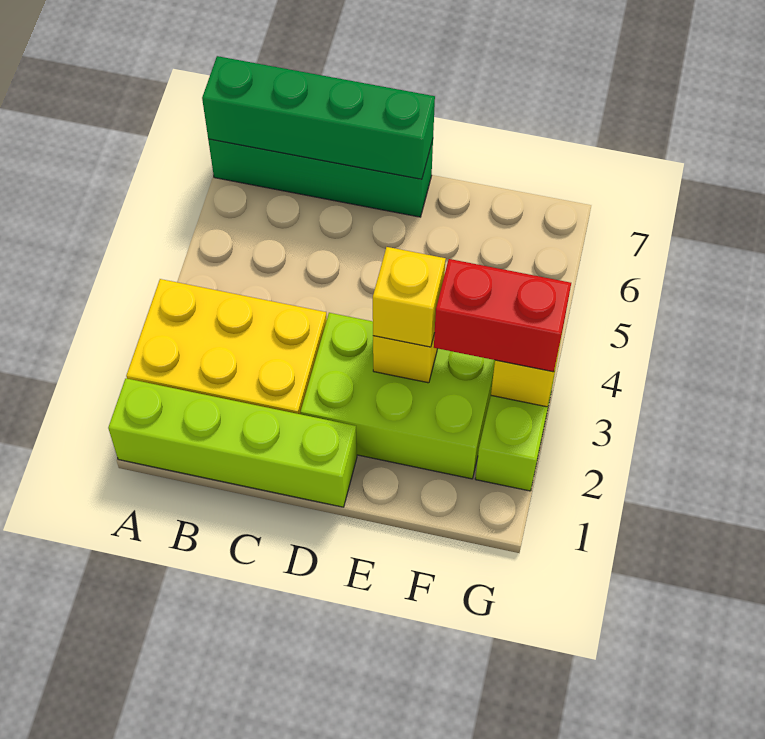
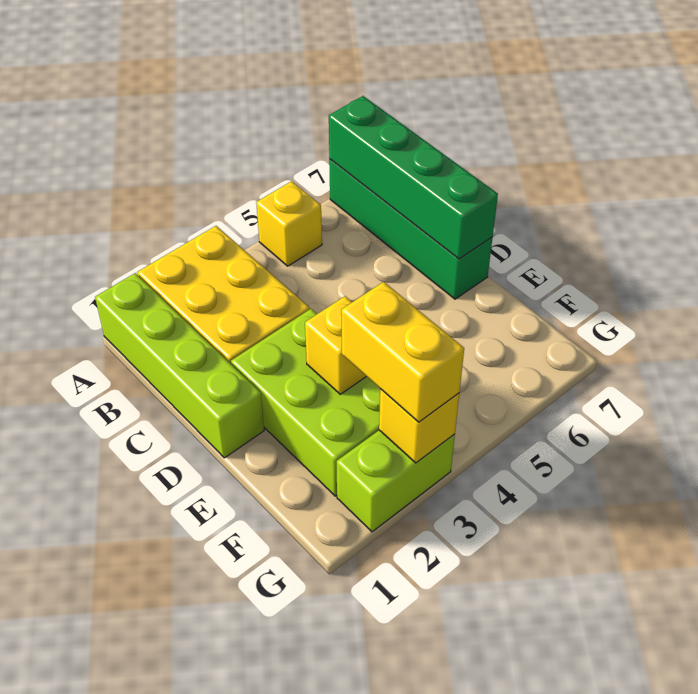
yellow brick E3 level 3 -> yellow brick A5 level 1
red brick F3:G3 level 3 -> yellow brick F3:G3 level 3

